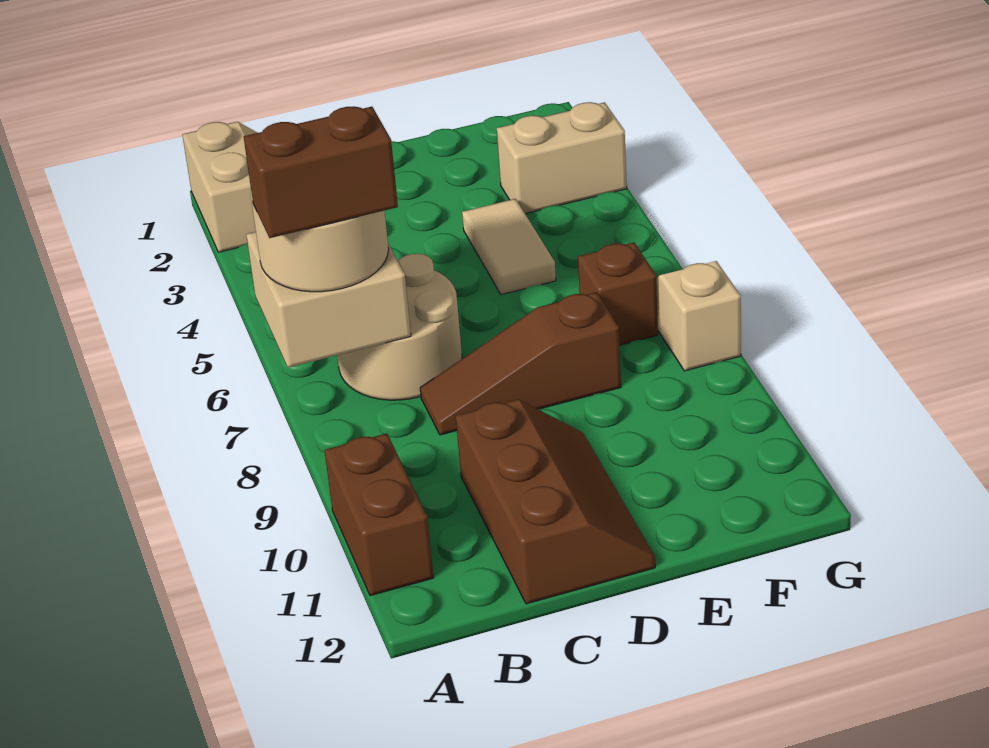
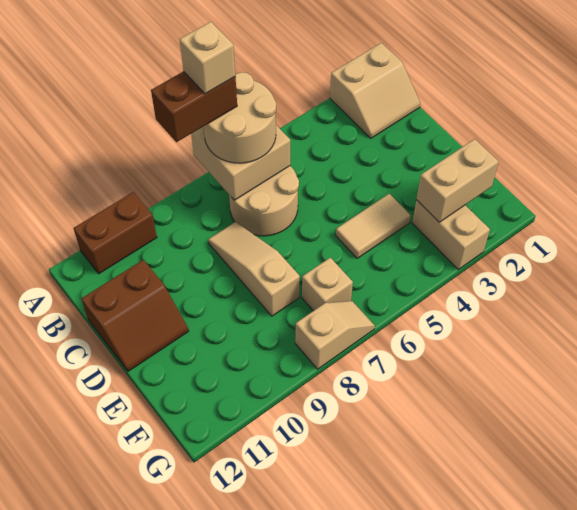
brown brick A7:B7 level 4 -> brown brick A7:A8 level 4
none -> tan brick A7 level 5
brown slope C8:E8 level 1 top E -> tan slope C8:E8 level 1 top E
brown slope C10:D12 level 1 top C -> brown slope C11:D12 level 1 top C
none -> tan brick F2:F3 level 2
brown brick F7 level 1 -> tan brick F7 level 1

